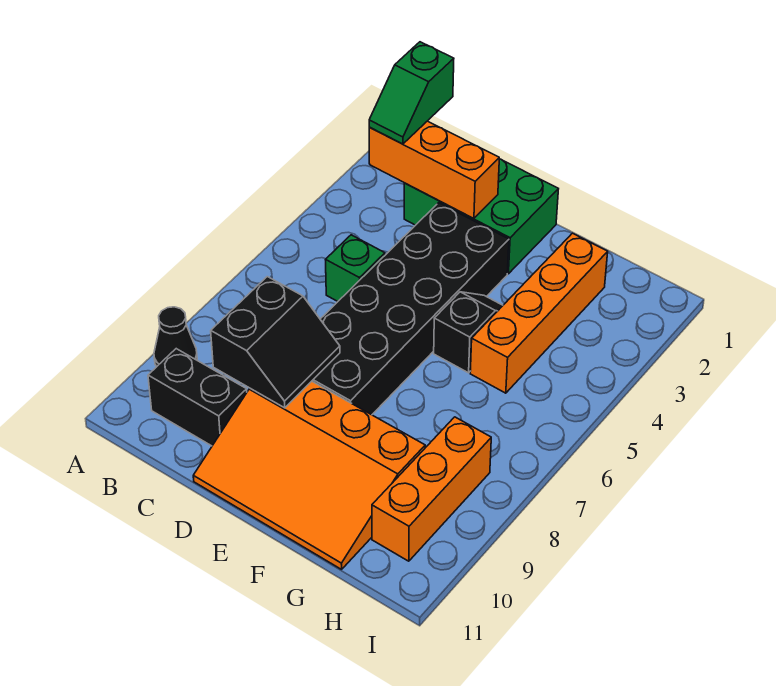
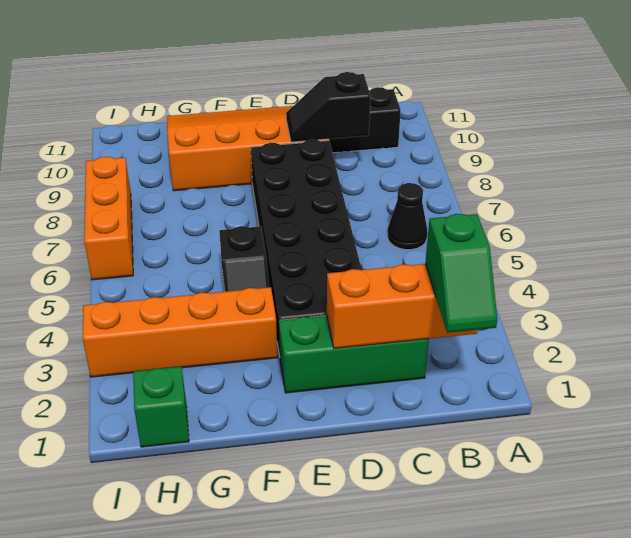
black cone A9 level 1 -> black cone B6 level 1
green slope B1:B2 level 3 top 1 -> green slope B1:B2 level 3 top 2
green brick C1:E2 level 1 -> green brick C2:E2 level 1
green brick C5 level 1 -> green brick H1 level 1
black slope C8:D9 level 2 top C -> black slope C9:D9 level 2 top C
orange brick G2:G5 level 1 -> orange brick F3:I3 level 1
orange brick H8:H10 level 1 -> orange brick I6:I8 level 1

